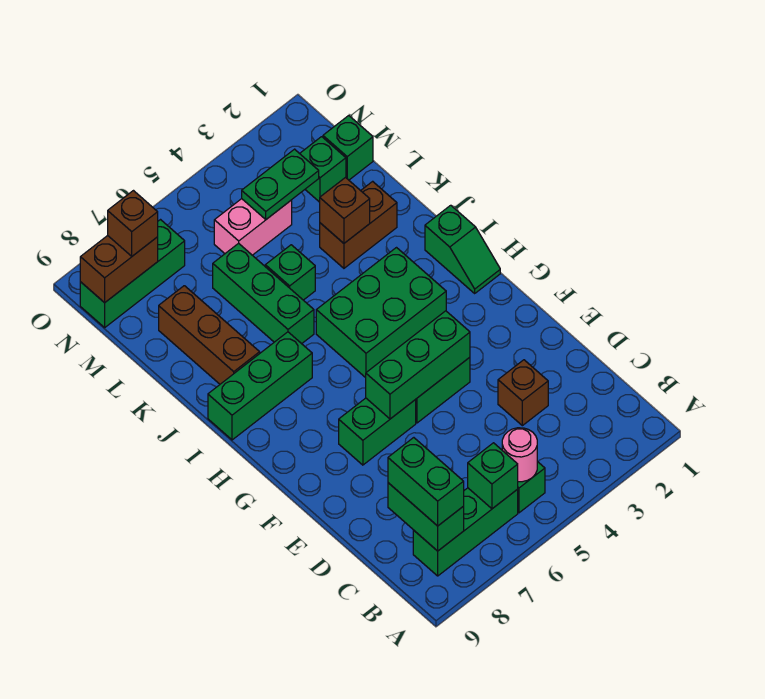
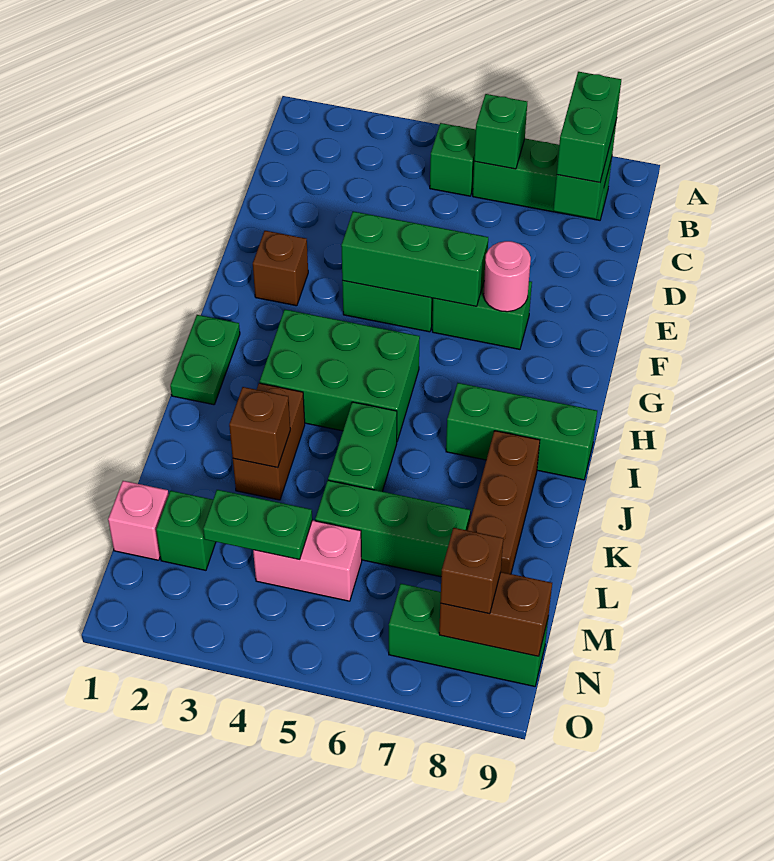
pink round brick B5 level 2 -> pink round brick F7 level 2
brown brick D3 level 1 -> brown brick F2 level 1
green slope H1:I1 level 1 top I -> green plate H1:I1 level 1
green brick J6:L6 level 1 -> green brick L5:L7 level 1
brown brick K2:K3 level 1 -> brown brick J3:K3 level 1
green brick K5 level 1 -> green brick J5:K5 level 1
green brick M1 level 1 -> pink brick M1 level 1

